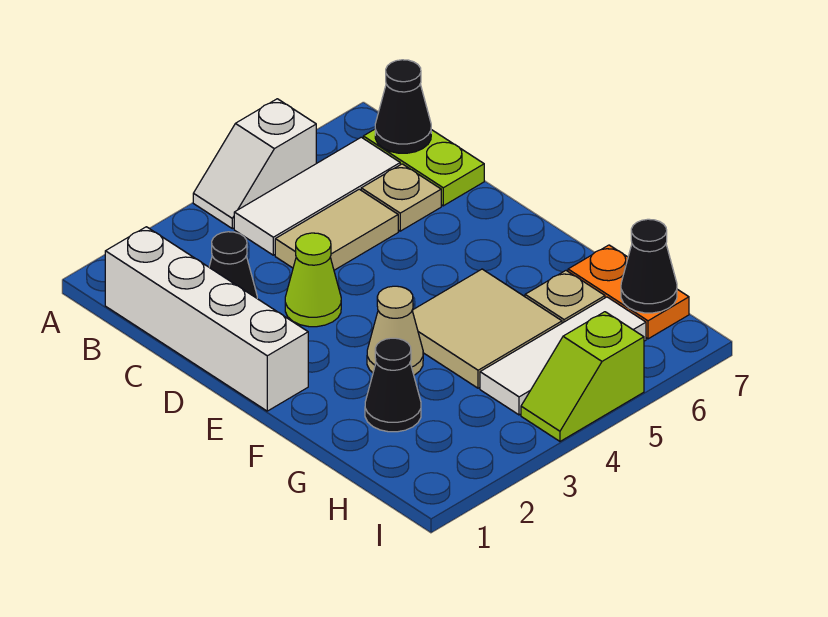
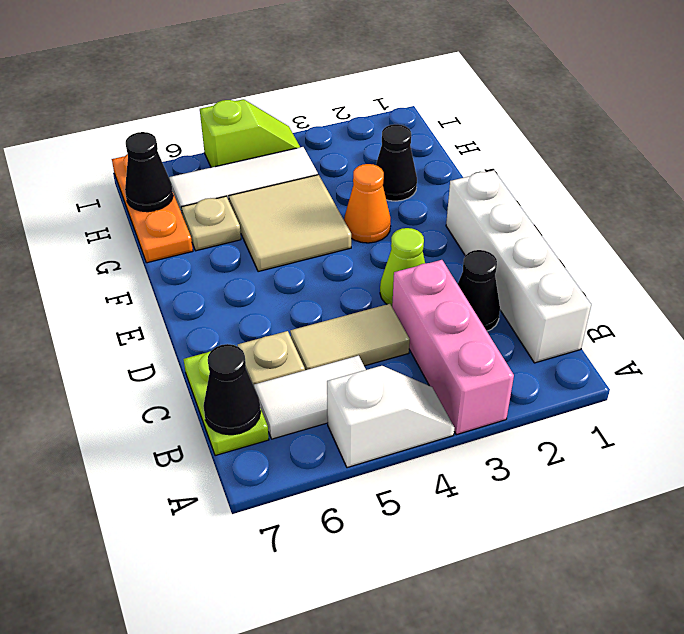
none -> pink brick A3:C3 level 1
white tile B4:B6 level 1 -> white tile B5:B6 level 1
tan cone F3 level 1 -> orange cone F3 level 1
orange plate G7:H7 level 1 -> orange plate G7:I7 level 1

